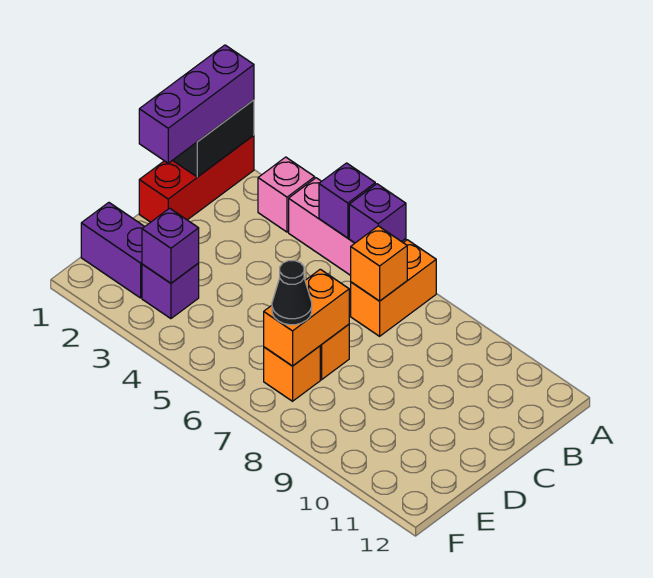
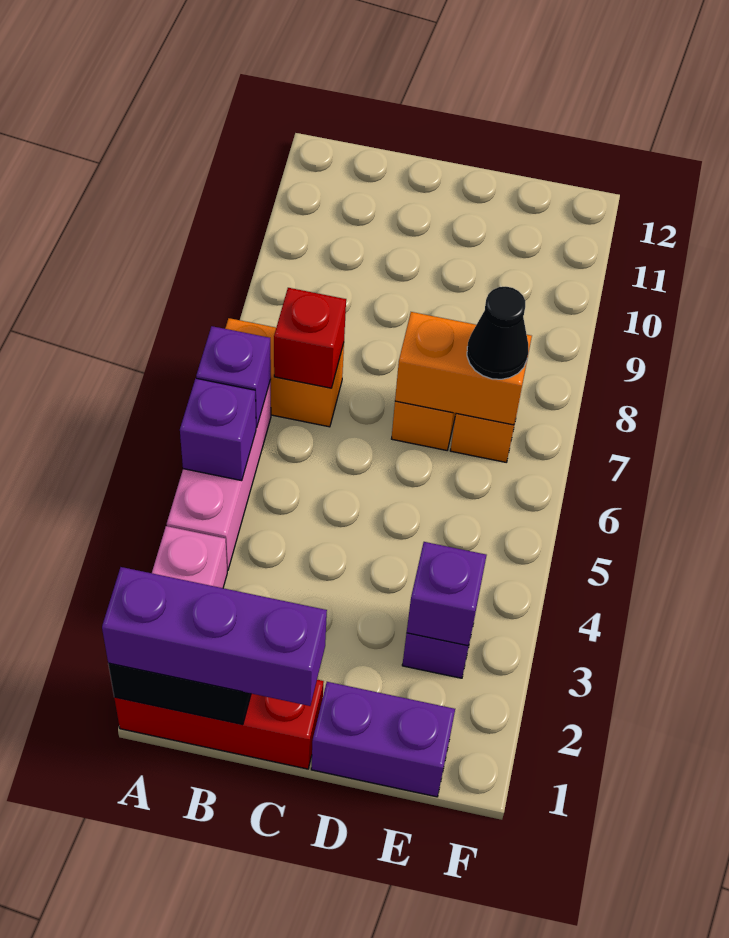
orange brick B7 level 2 -> red brick B7 level 2
purple brick E1:E2 level 1 -> purple brick D1:E1 level 1

